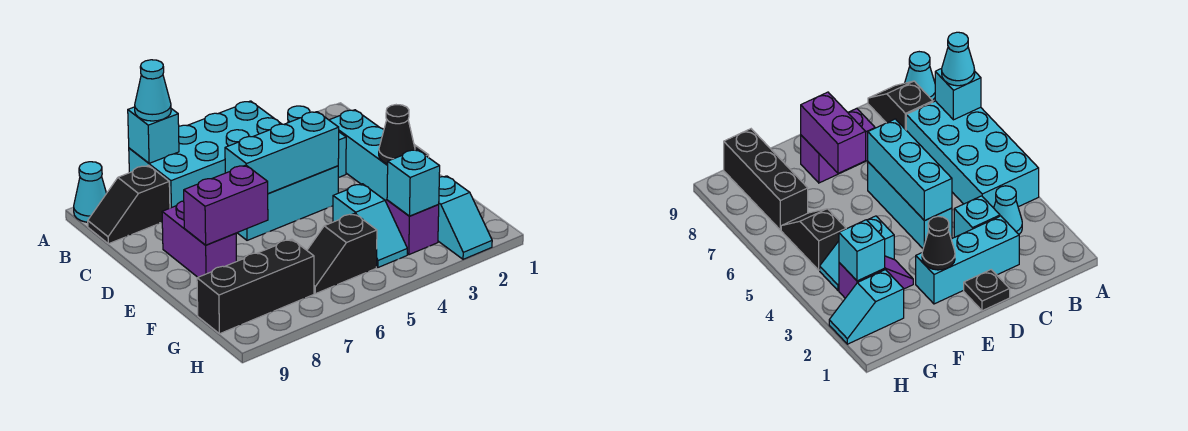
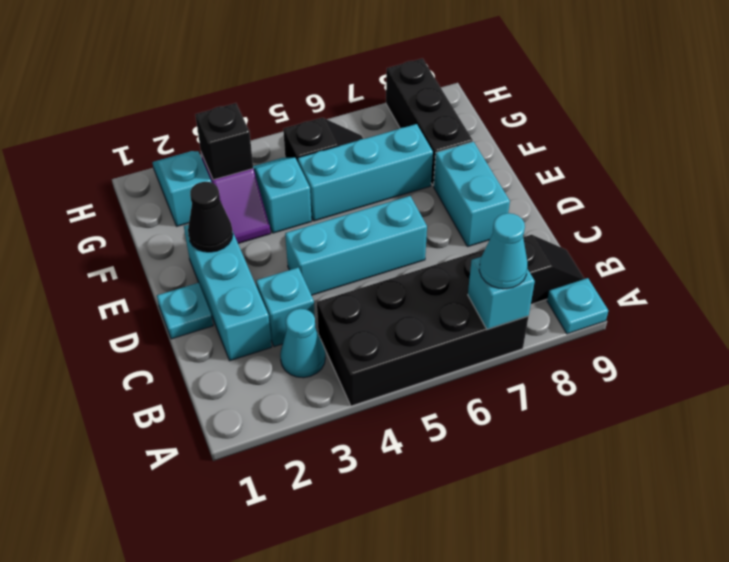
cyan brick A4:B7 level 1 -> black brick A4:B7 level 1
cyan cone A9 level 1 -> cyan plate A9 level 1
black plate D1 level 1 -> cyan plate D1 level 1
cyan brick D4:D6 level 2 -> cyan brick F5:F7 level 1
purple brick D8:E8 level 1 -> cyan brick D8:E8 level 1
purple brick E7:E8 level 2 -> none
cyan brick G3 level 2 -> black brick G3 level 2
black brick G7:G9 level 1 -> black brick F8:H8 level 1

